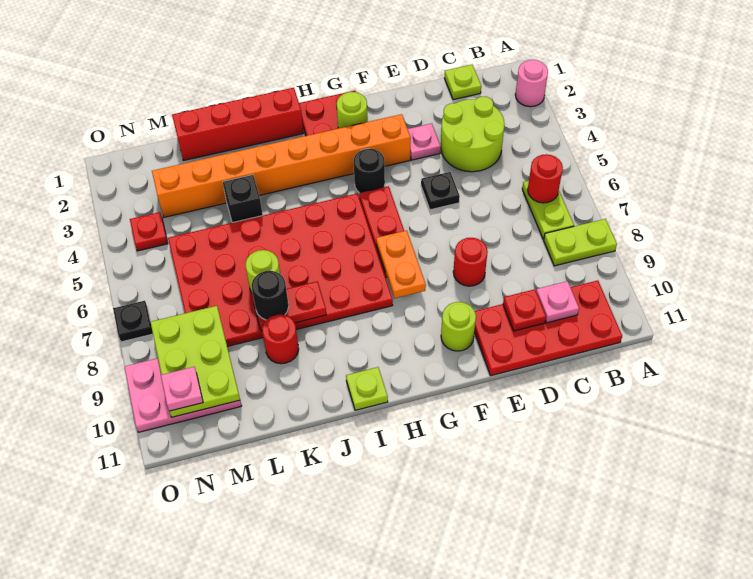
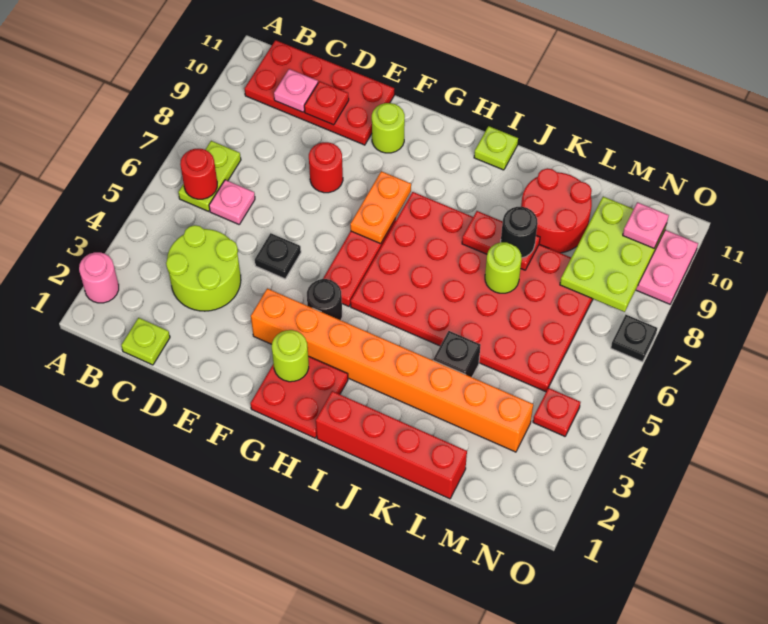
lime plate A8:B8 level 1 -> none
pink plate E3 level 1 -> pink plate C6 level 1
red round brick K9 level 1 -> red round brick K9:L10 level 1

